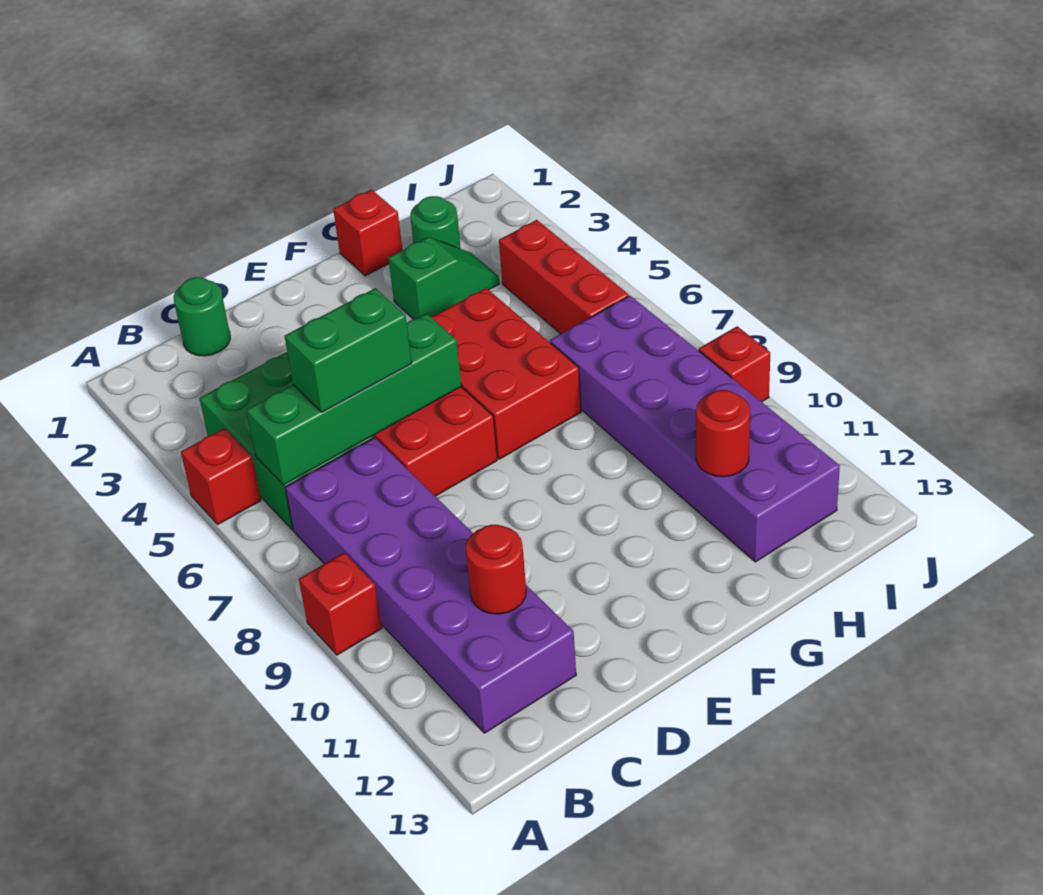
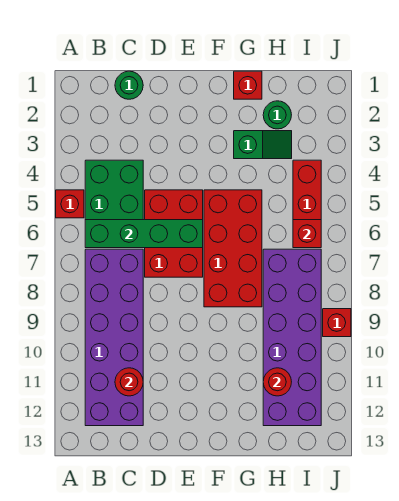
red brick A9 level 1 -> red brick I6 level 2
green brick C6:D6 level 3 -> none
red brick F5:G7 level 1 -> red brick F5:G8 level 1

